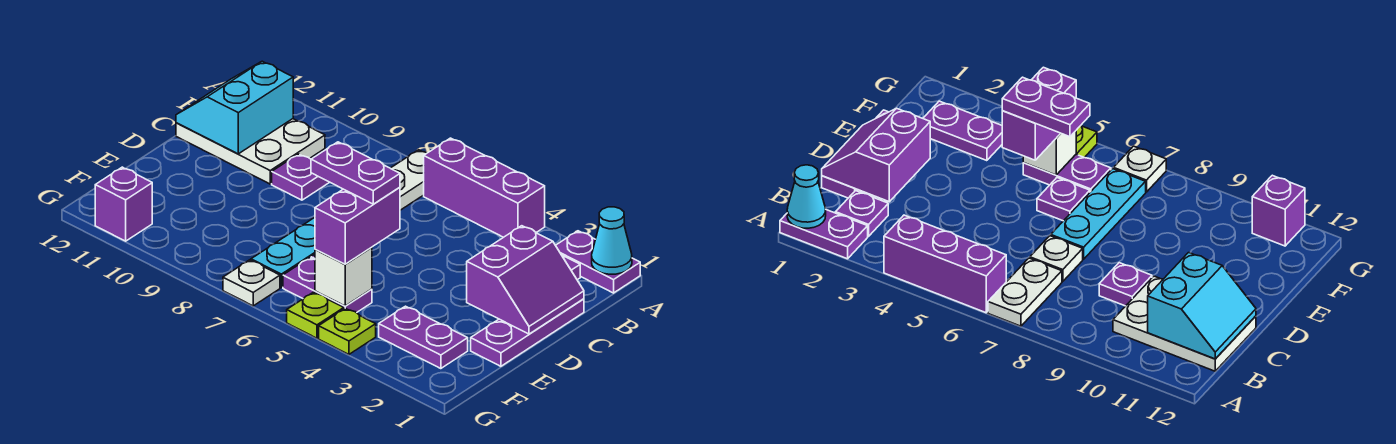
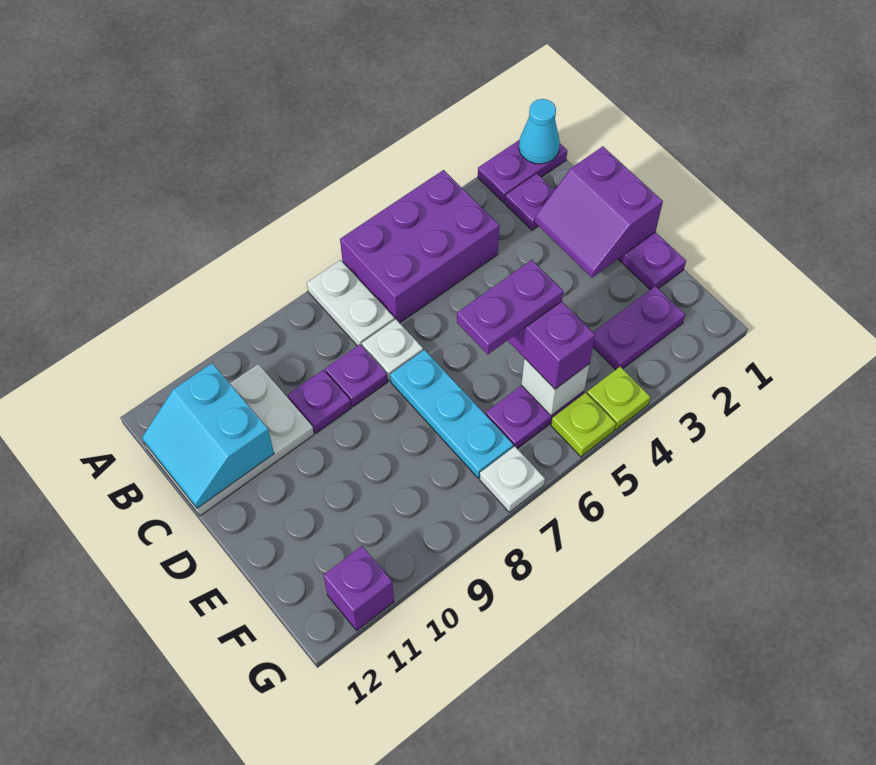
purple brick A4:A6 level 1 -> purple brick A4:B6 level 1
purple slope C1:D2 level 2 top 2 -> purple slope C1:D2 level 2 top 1
purple plate E6 level 1 -> purple plate C8 level 1

